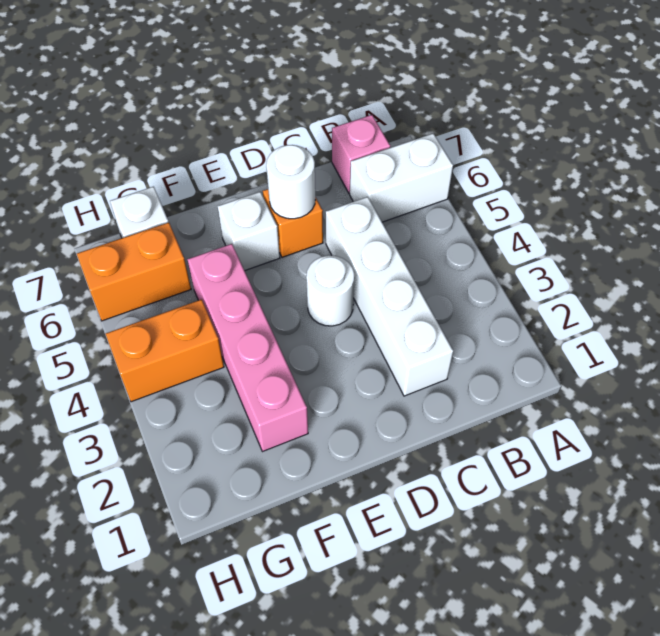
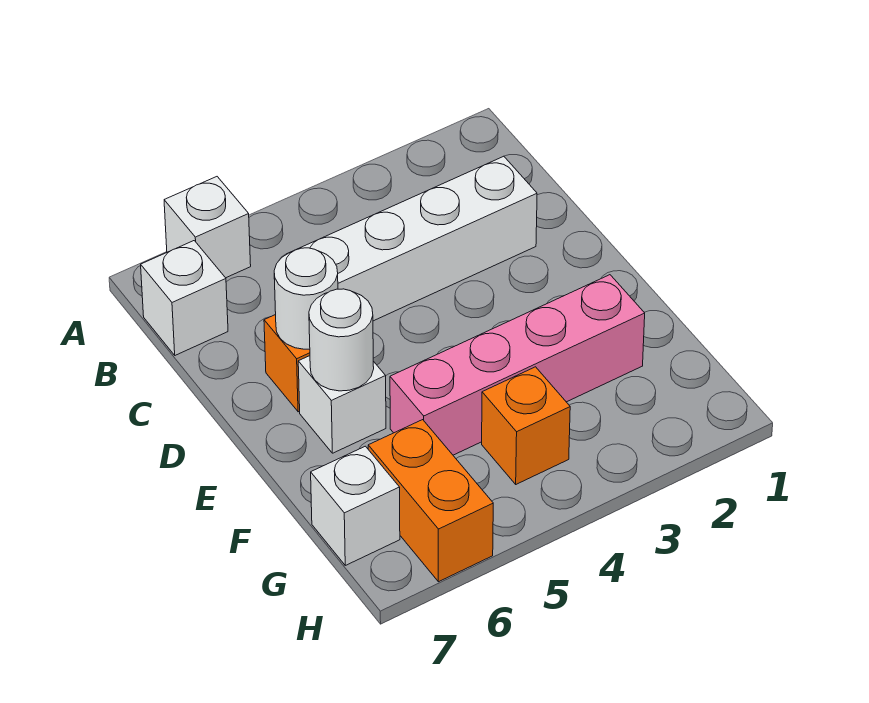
white brick A6:B6 level 1 -> white brick A6 level 1
pink brick B7 level 1 -> white brick B7 level 1
white round brick D4 level 1 -> white round brick E6 level 2
orange brick G4:H4 level 1 -> orange brick G4 level 1

